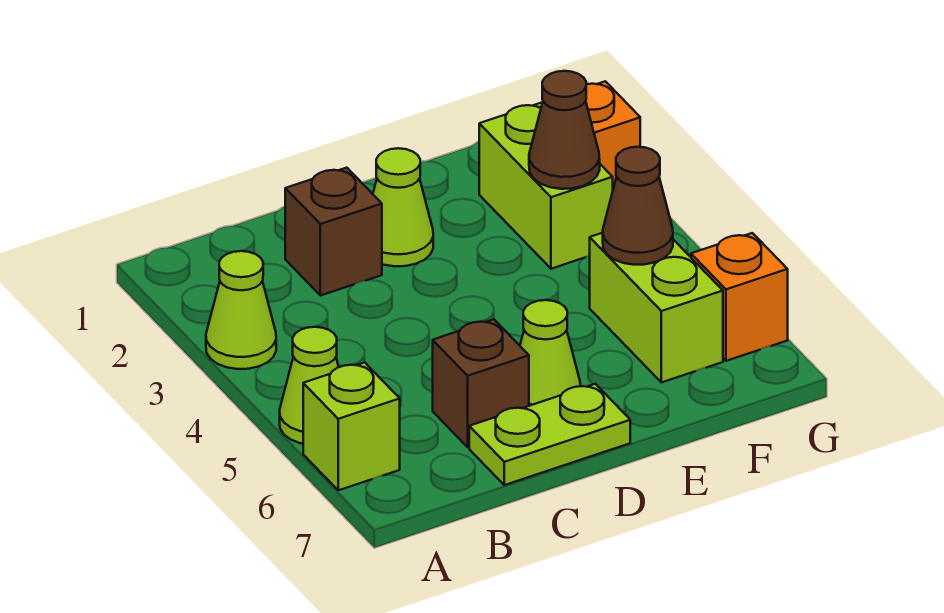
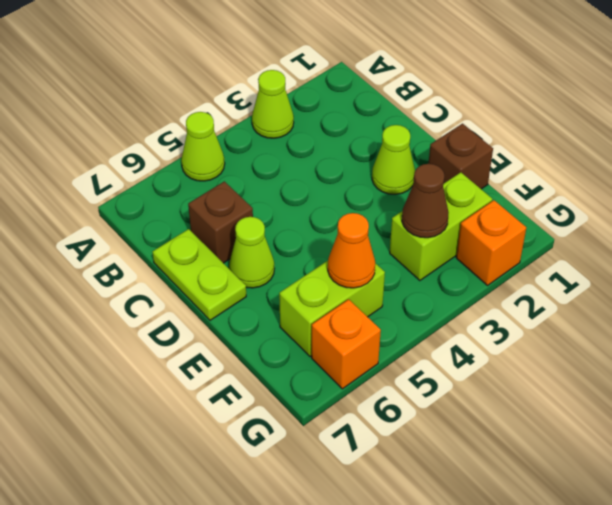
lime brick A6 level 1 -> none
brown brick C2 level 1 -> brown brick E1 level 1
brown cone F5 level 2 -> orange cone F5 level 2

